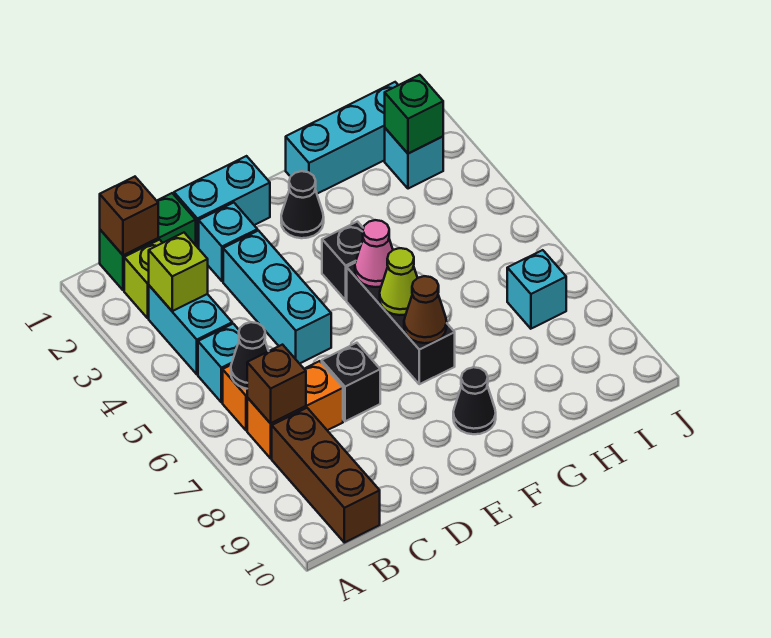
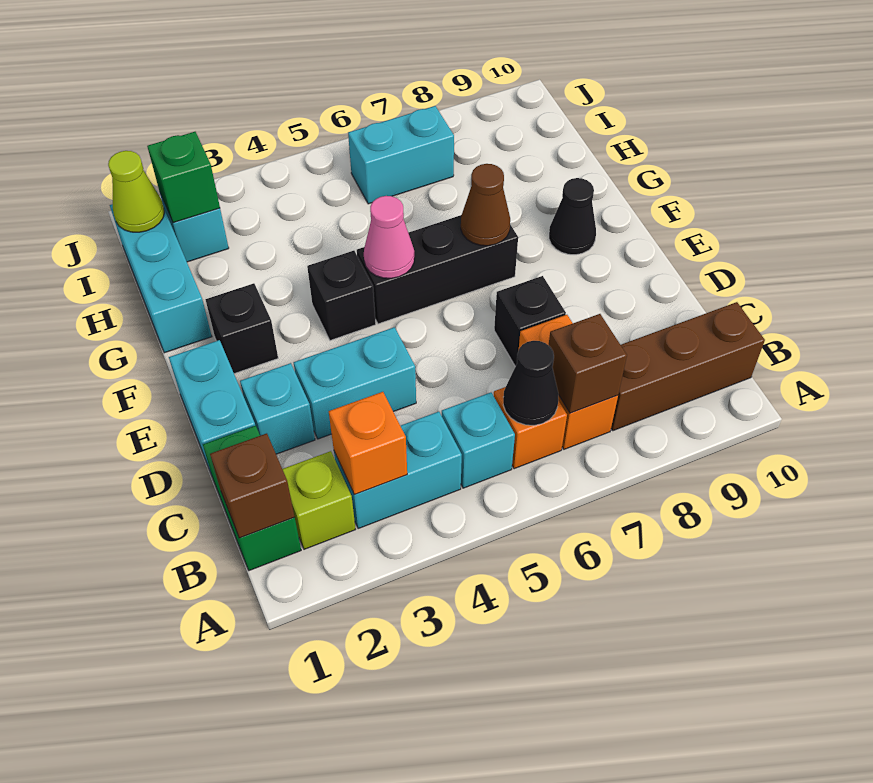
lime brick B3 level 2 -> orange brick B3 level 2
cyan brick D3:D5 level 1 -> cyan brick D3:D4 level 1
black cone F2 level 1 -> black brick F2 level 1
lime cone F6 level 2 -> lime cone I1 level 2
cyan brick I7 level 1 -> cyan brick I6:I7 level 1

